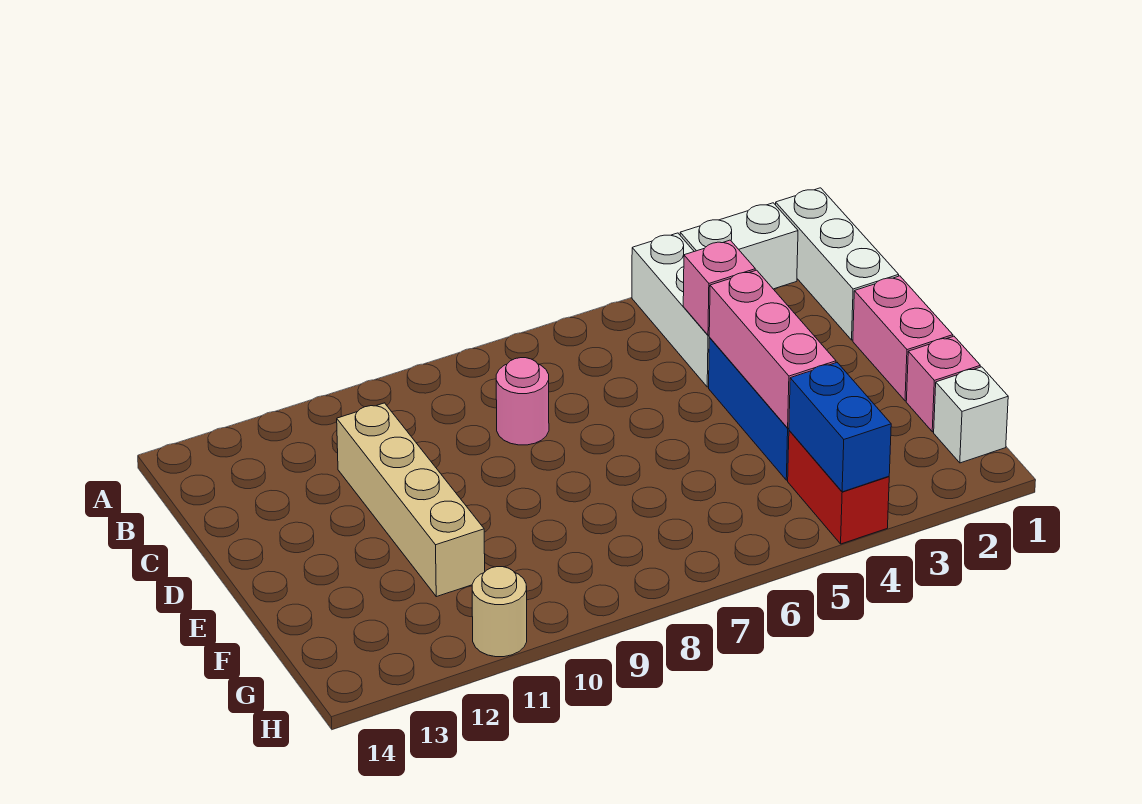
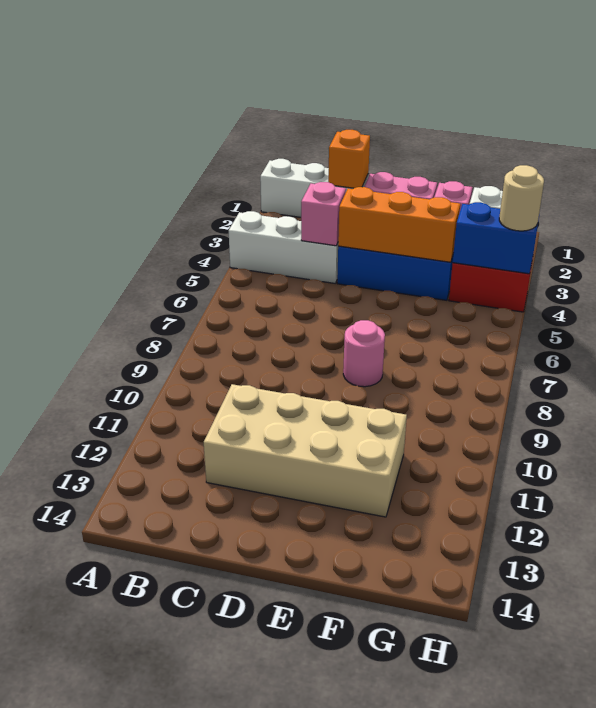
white brick A2:A3 level 1 -> none
none -> orange brick C1 level 2
pink round brick C8 level 1 -> pink round brick E8 level 1
tan brick C11:F11 level 1 -> tan brick C11:F12 level 1
pink brick D4:F4 level 2 -> orange brick D4:F4 level 2
tan round brick H11 level 1 -> tan round brick H4 level 3

